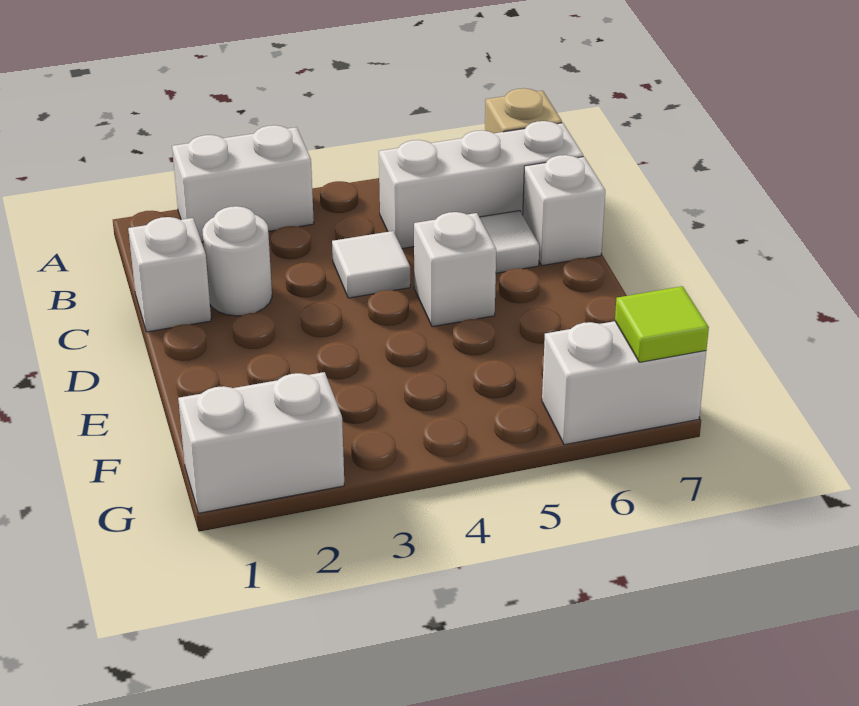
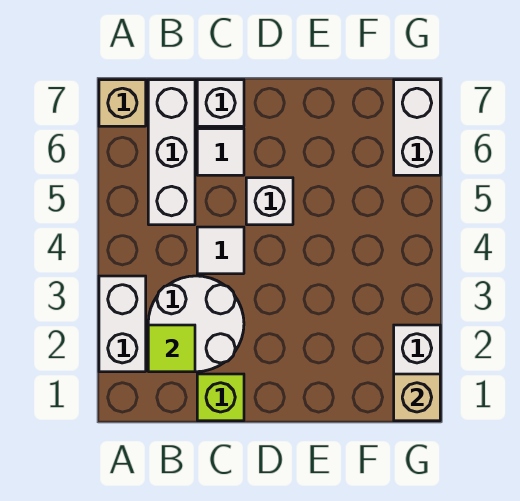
white brick C1 level 1 -> lime brick C1 level 1
white round brick C2 level 1 -> white round brick B2:C3 level 1
none -> tan brick G1 level 2
lime tile G7 level 2 -> lime tile B2 level 2

